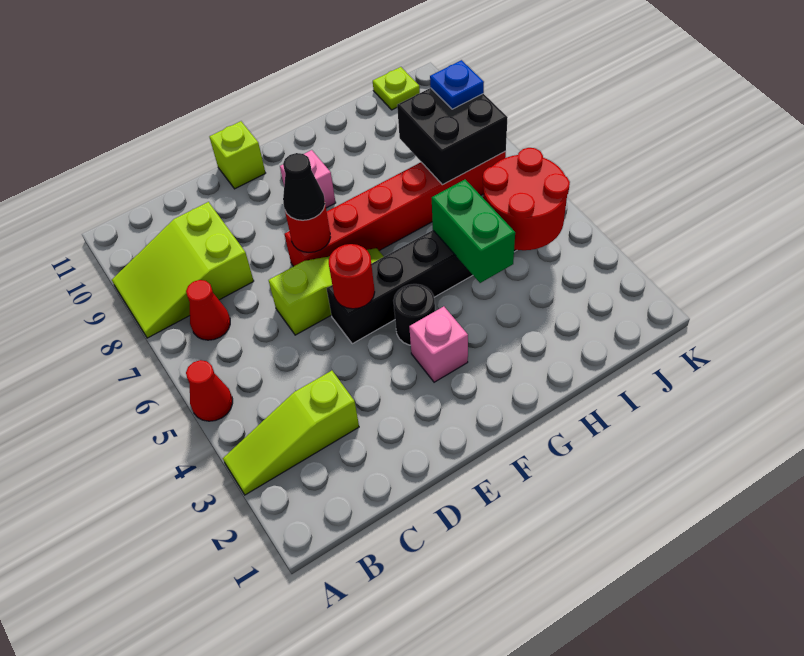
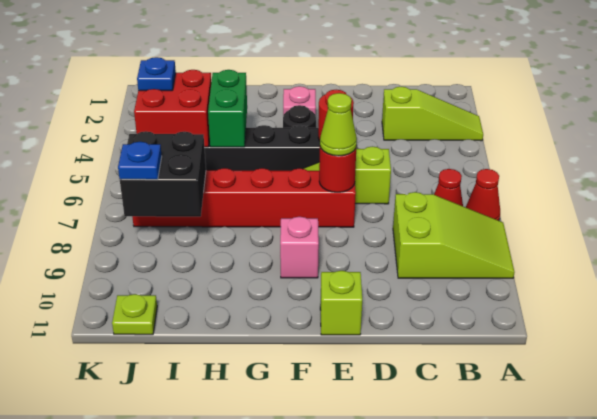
red cone A5 level 1 -> red cone A7 level 1
black cone E7 level 3 -> lime cone E7 level 3
red round brick I4:J5 level 2 -> red brick I4:J5 level 2
none -> blue plate J4 level 3

